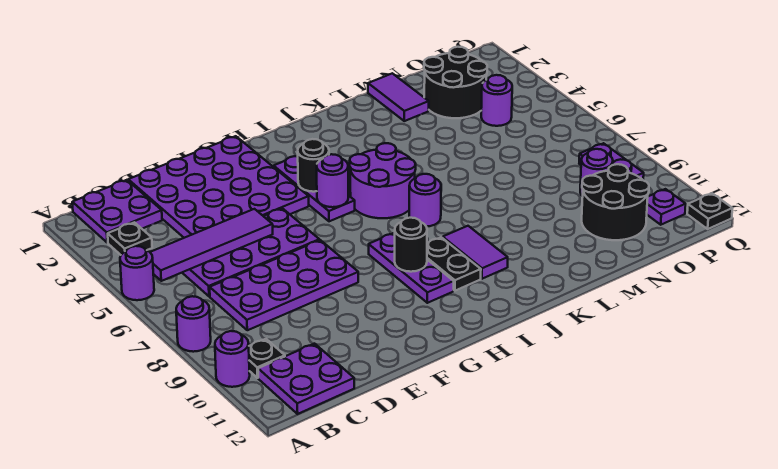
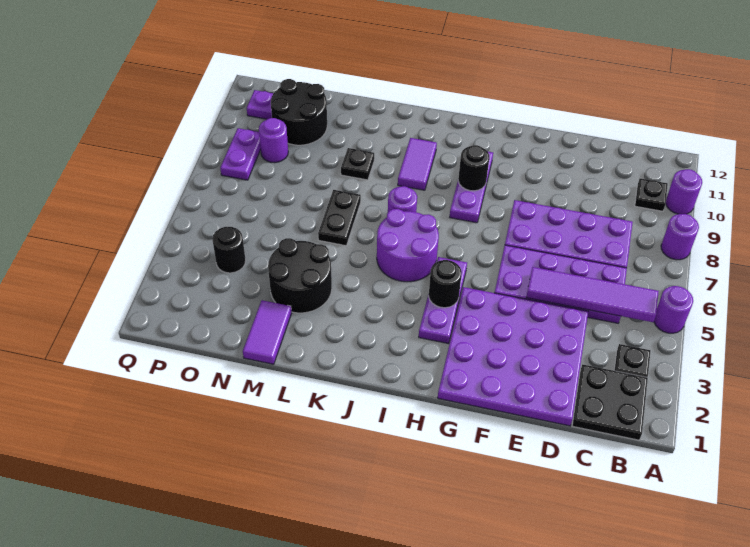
purple plate B1:C2 level 1 -> black plate B1:C2 level 1
purple plate B11:C12 level 1 -> none
purple round brick H5 level 2 -> none
black plate I9:I10 level 1 -> black plate L6:L7 level 1
black round brick N2:O3 level 1 -> black round brick L3:M4 level 1
purple round brick O4 level 1 -> black round brick O4 level 1
black plate Q12 level 1 -> black plate L9 level 1

